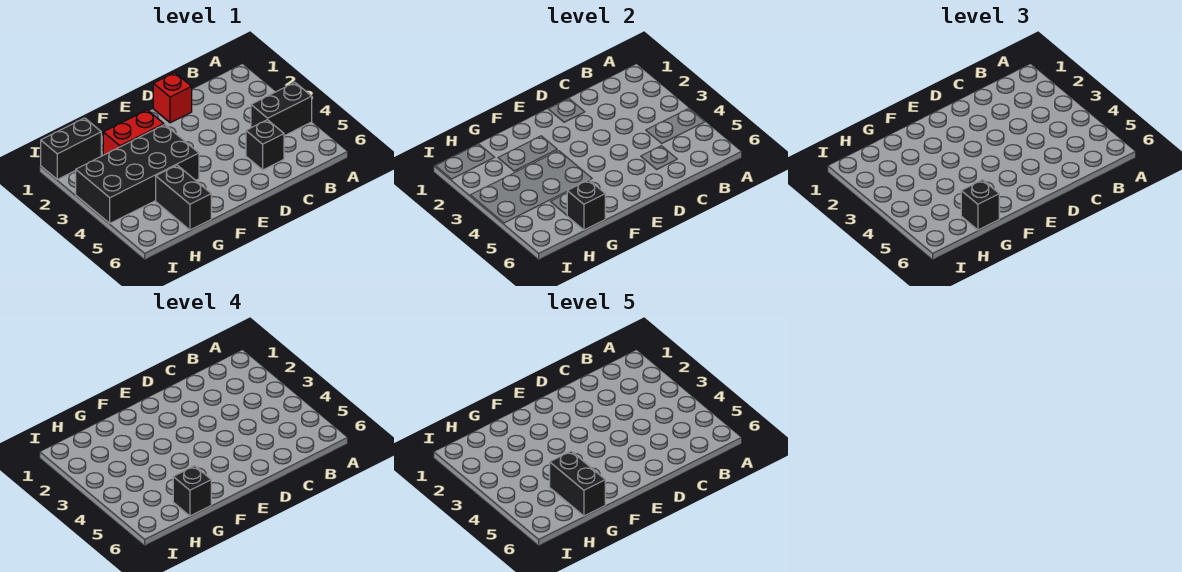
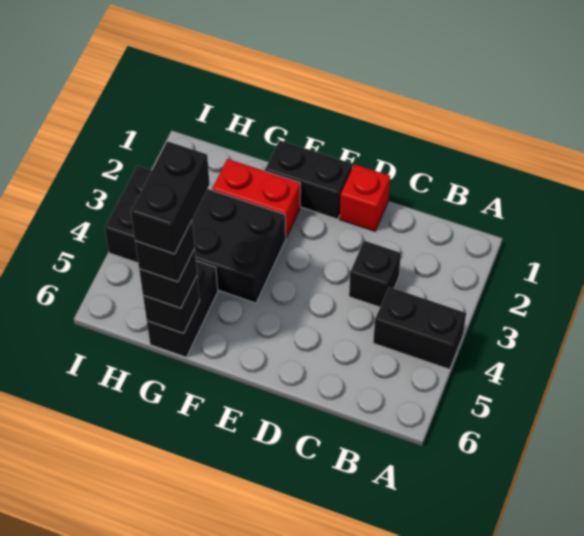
black brick C5 level 1 -> black brick C3 level 1
black brick H1:I1 level 1 -> black brick E1:F1 level 1

